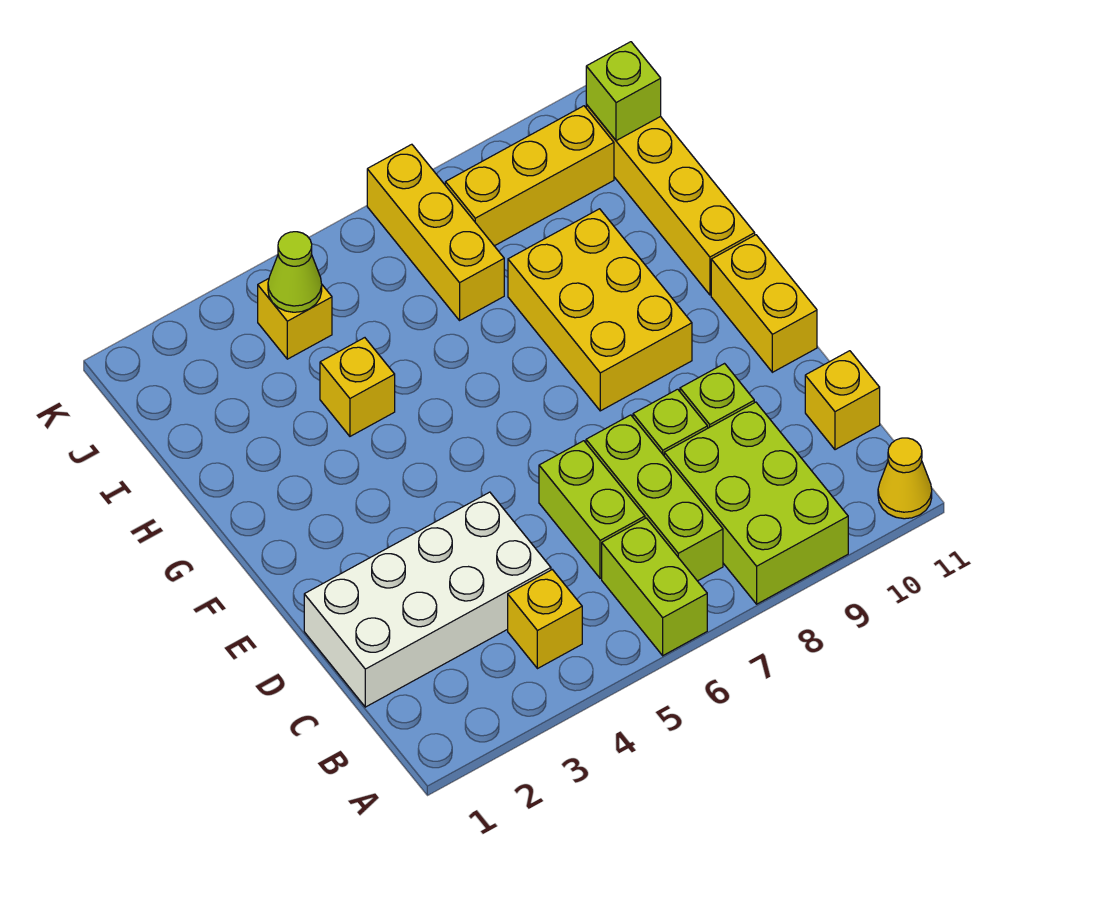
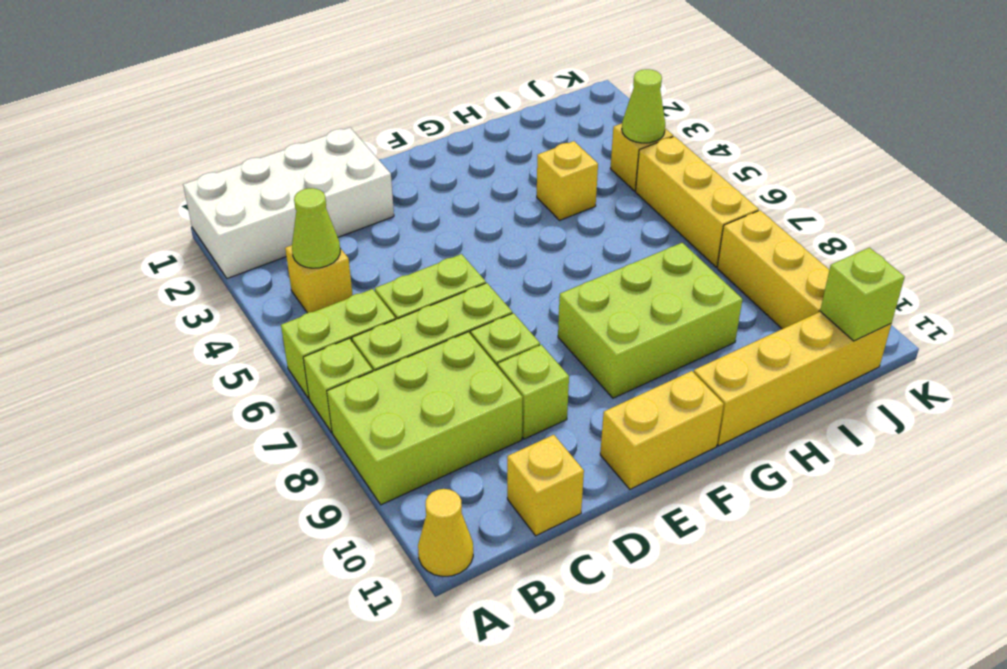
none -> lime brick A7 level 1
none -> lime cone B4 level 2
white brick C1:D4 level 1 -> white brick A1:D2 level 1
yellow brick F8:H9 level 1 -> lime brick F8:H9 level 1
yellow brick I7:K7 level 1 -> yellow brick J5:J7 level 1

